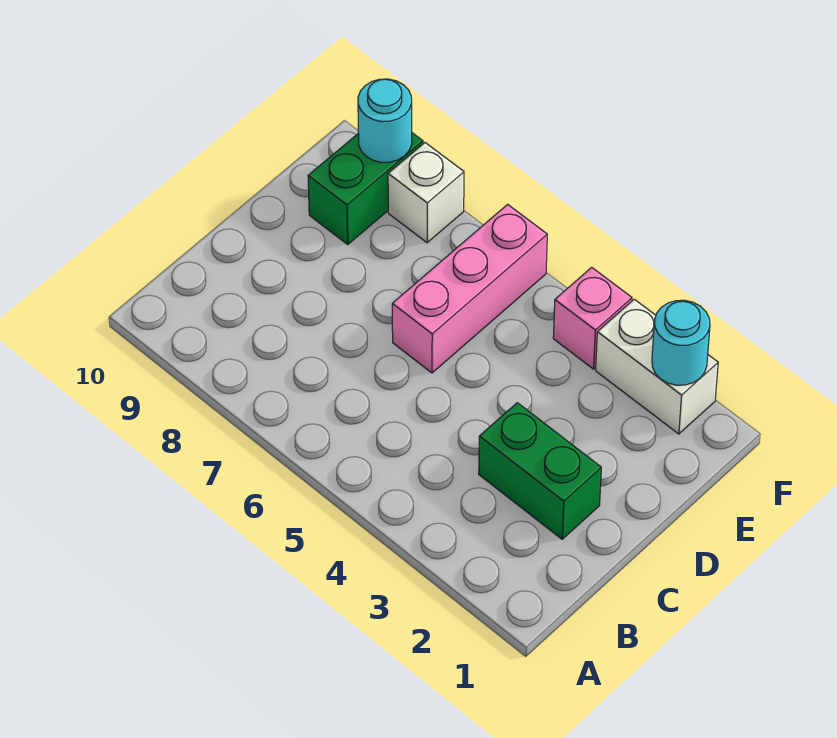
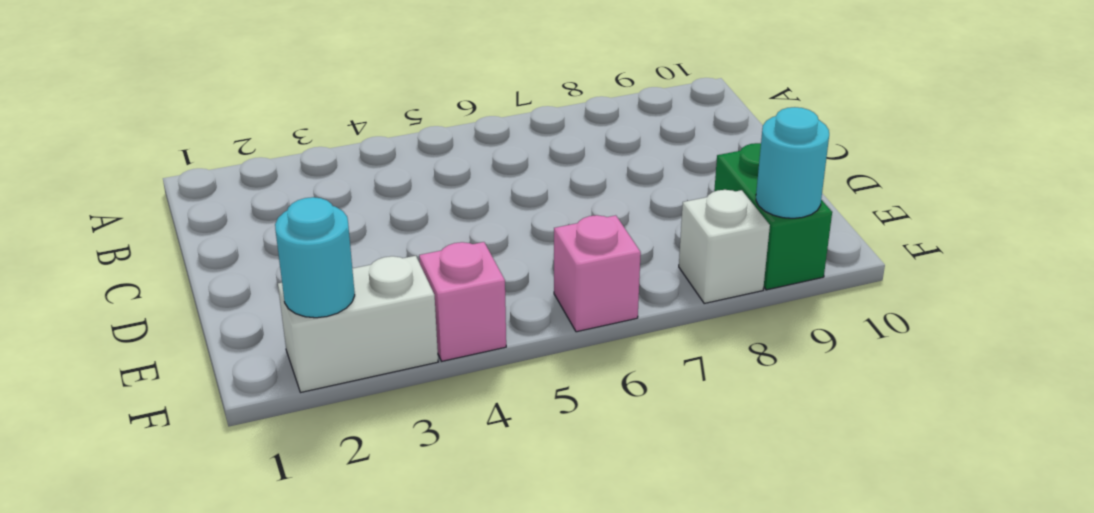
green brick C2:C3 level 1 -> none
pink brick D6:F6 level 1 -> pink brick F6 level 1

